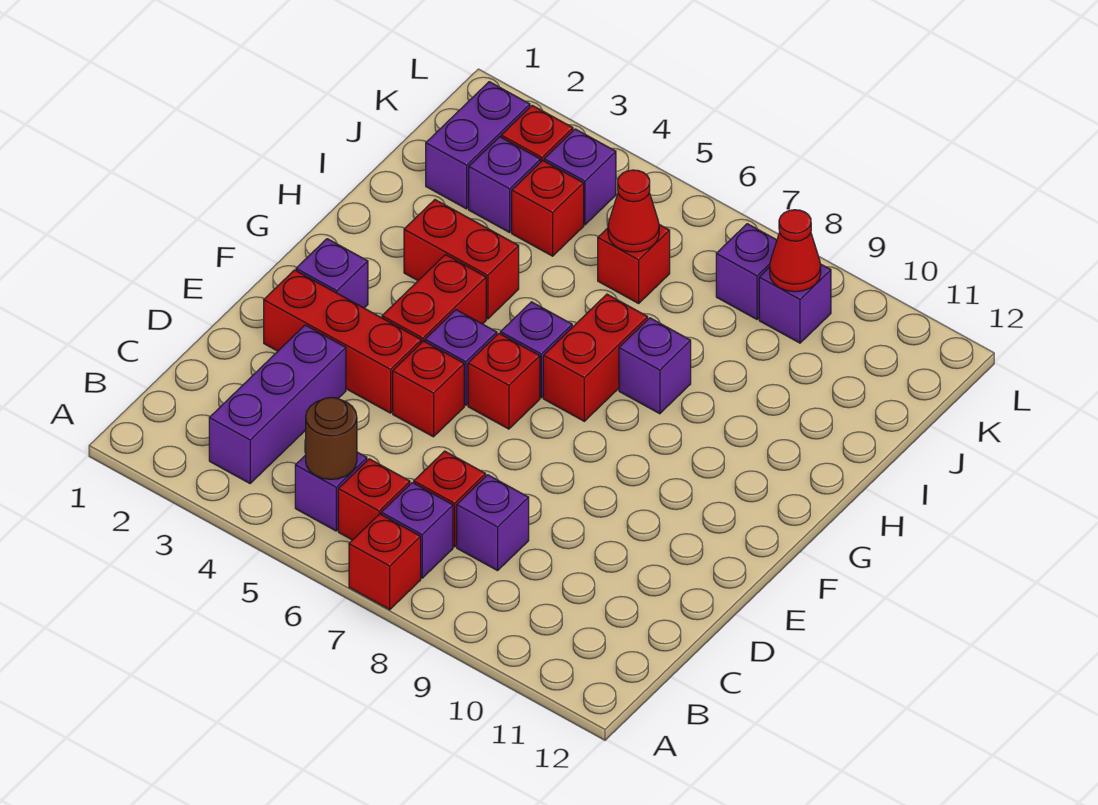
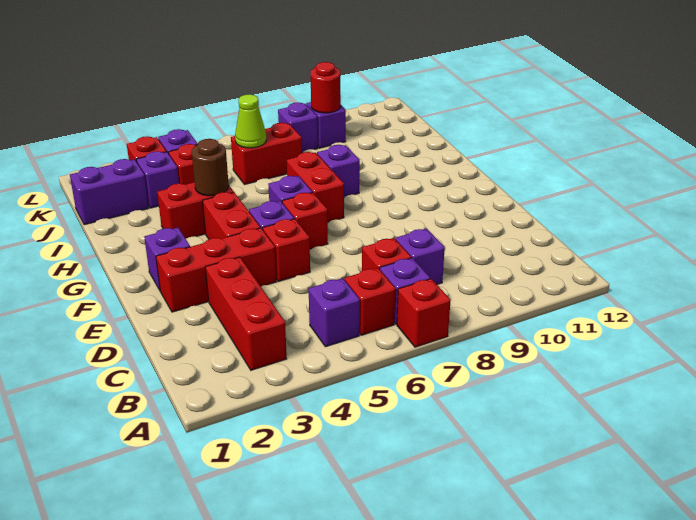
purple brick B3:D3 level 1 -> red brick B3:D3 level 1
brown round brick B5 level 2 -> brown round brick H4 level 2
purple brick J2:K2 level 1 -> purple brick J1:J2 level 1
red brick J6 level 1 -> red brick J6:J7 level 1
red cone J6 level 2 -> lime cone J6 level 2
red cone K9 level 2 -> red round brick K9 level 2

